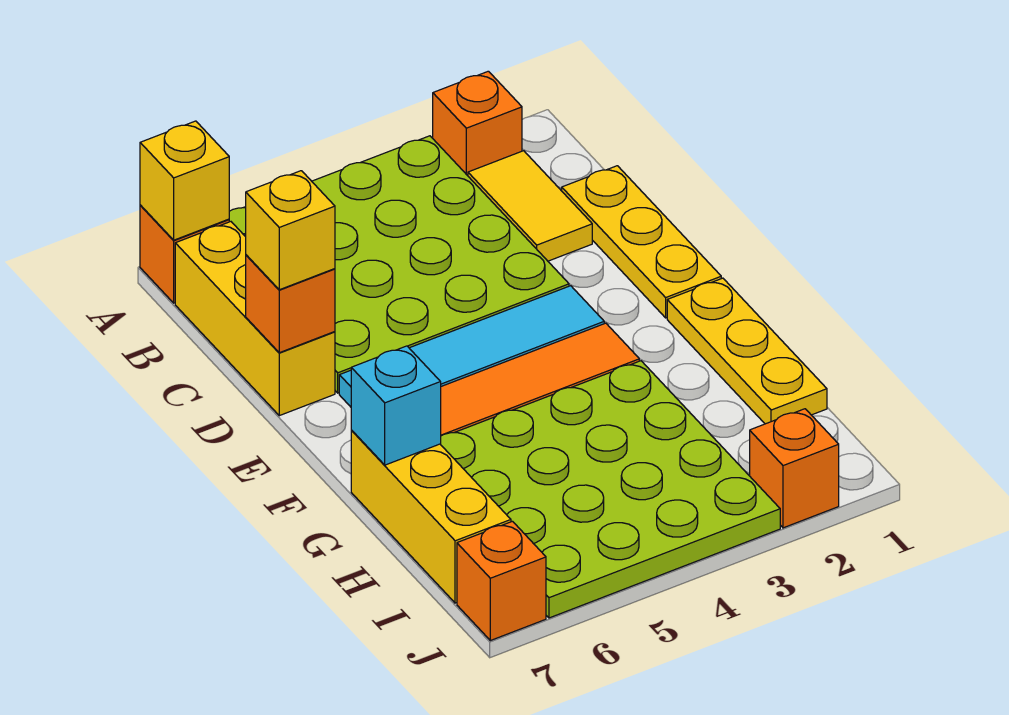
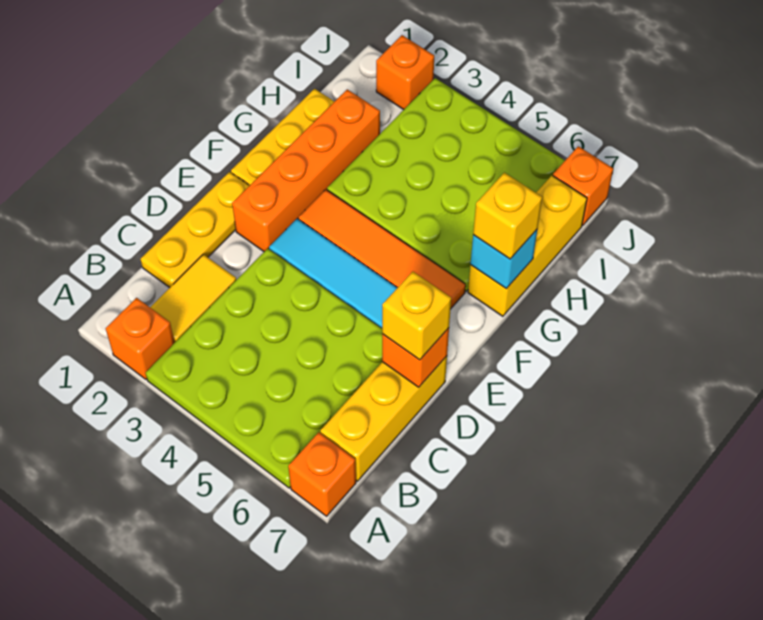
yellow brick A7 level 2 -> yellow brick G7 level 3
none -> orange brick E2:H2 level 1

